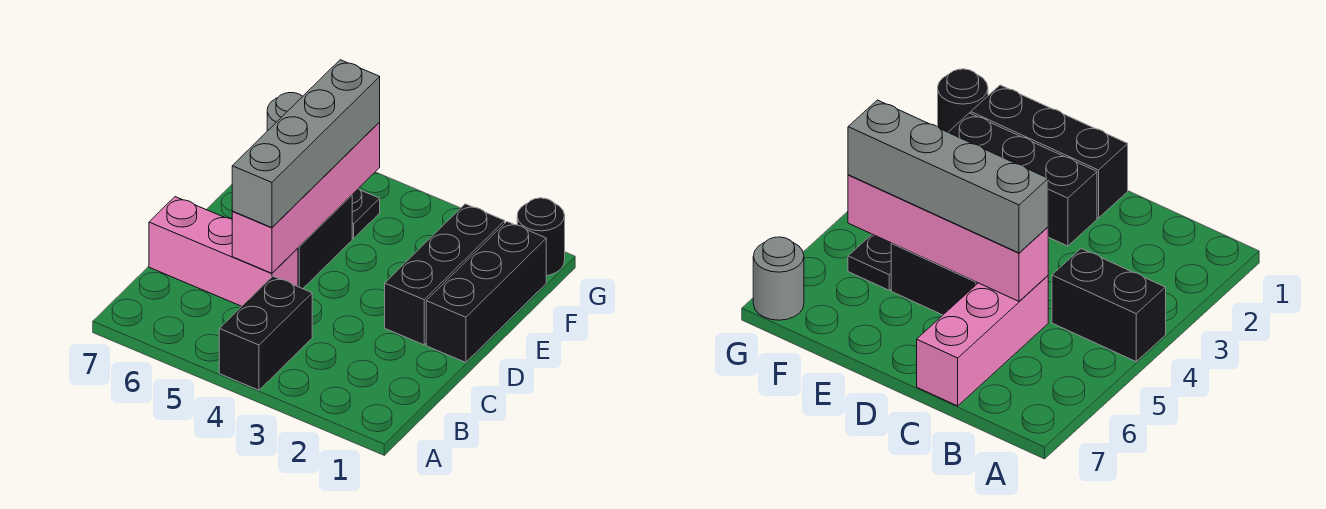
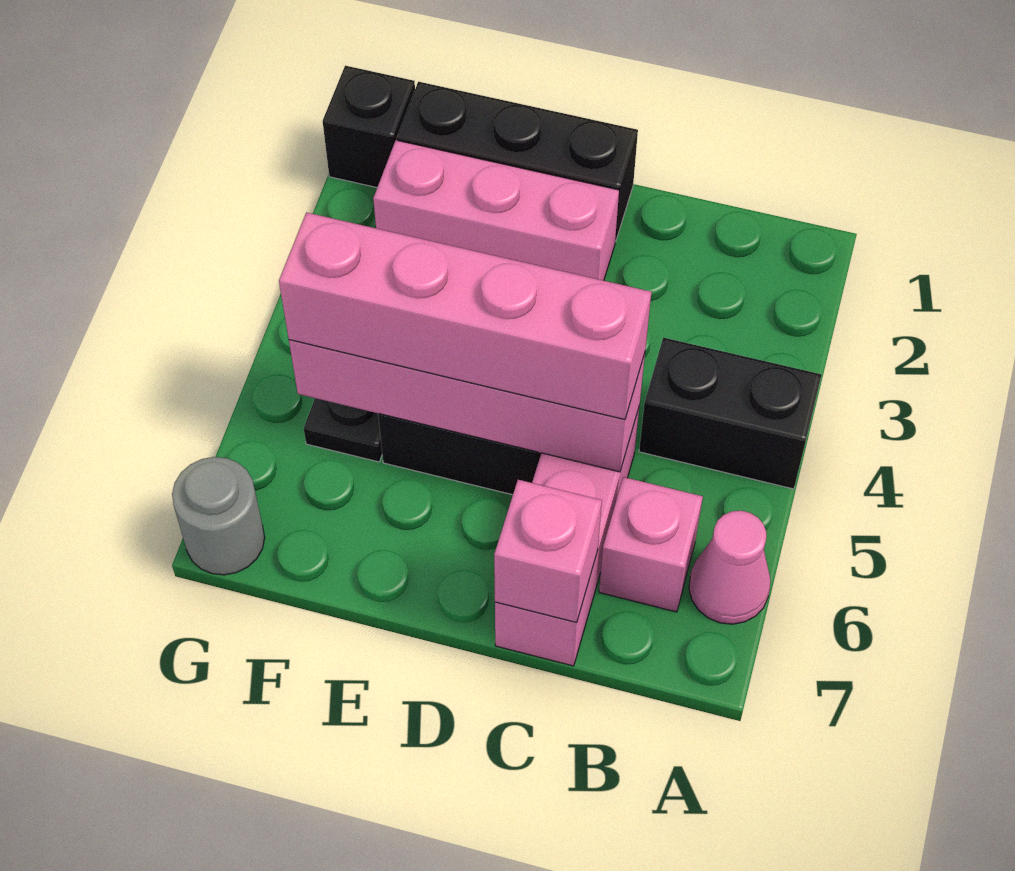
none -> pink cone A6 level 1
none -> pink brick B6 level 1
grey brick C5:F5 level 3 -> pink brick C5:F5 level 3
none -> pink brick C7 level 2
black brick D2:F2 level 1 -> pink brick D2:F2 level 1
black round brick G1 level 1 -> black brick G1 level 1

